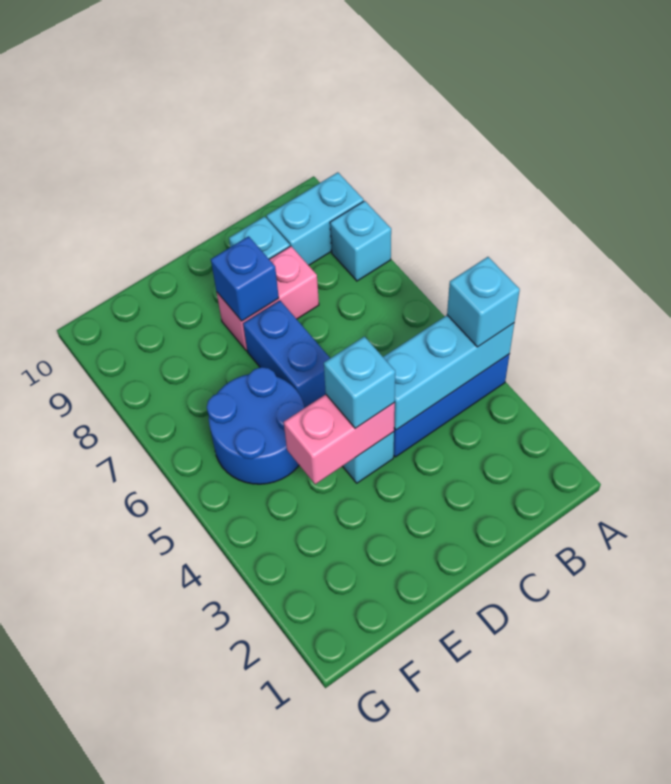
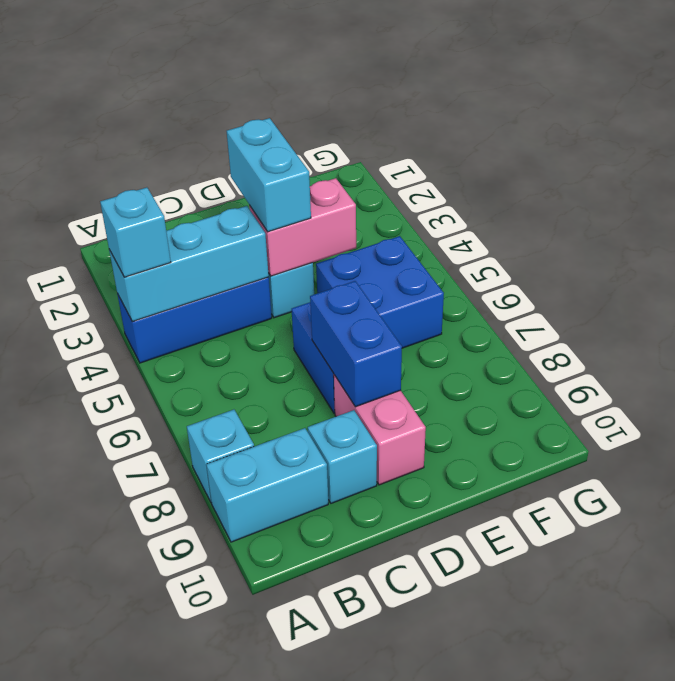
pink brick C8:D8 level 1 -> pink brick D8:D9 level 1
cyan brick D4 level 3 -> cyan brick D3:D4 level 3
blue brick D8 level 2 -> blue brick D7:D8 level 2
blue round brick E5:F6 level 1 -> blue brick E5:F6 level 1

